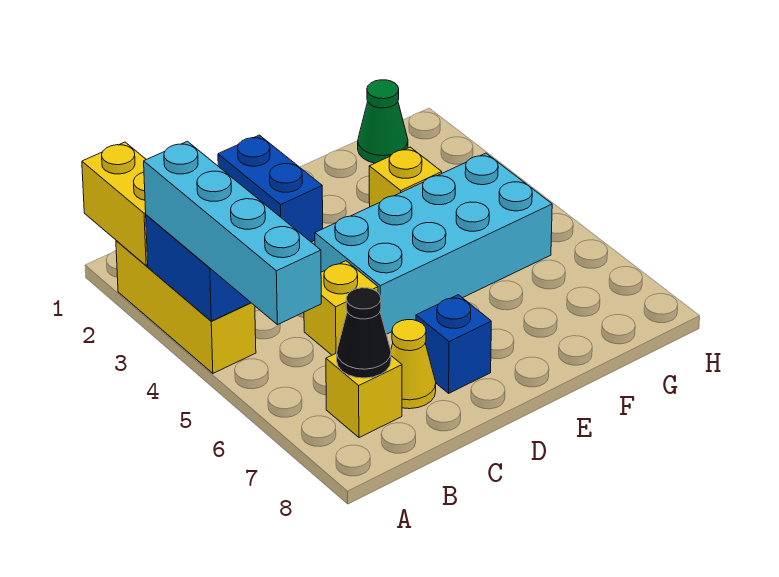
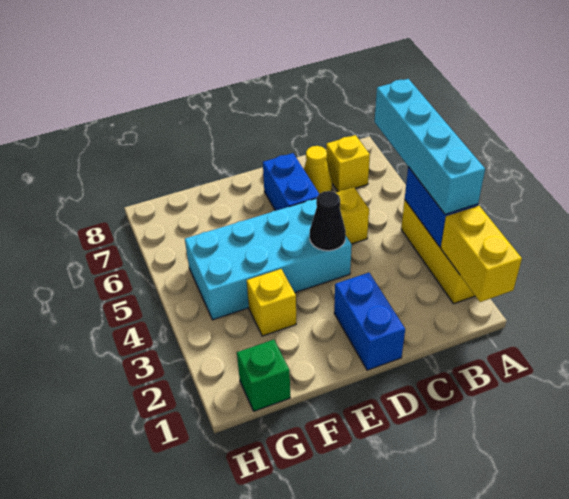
black cone B7 level 2 -> black cone D4 level 2
blue brick D7 level 1 -> blue brick D6:D7 level 1
green cone G1 level 1 -> green brick G1 level 1

